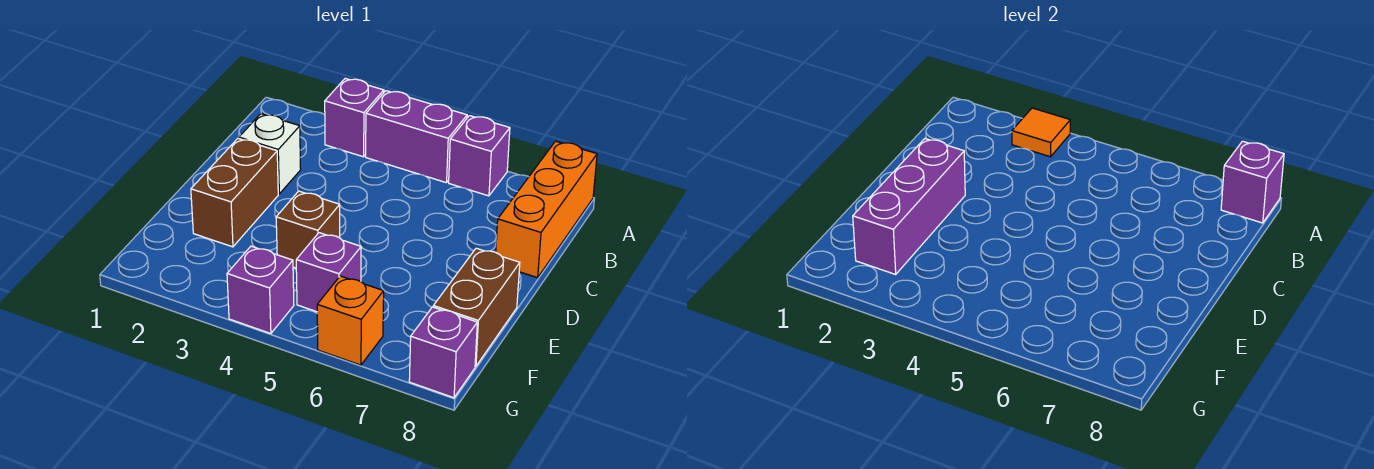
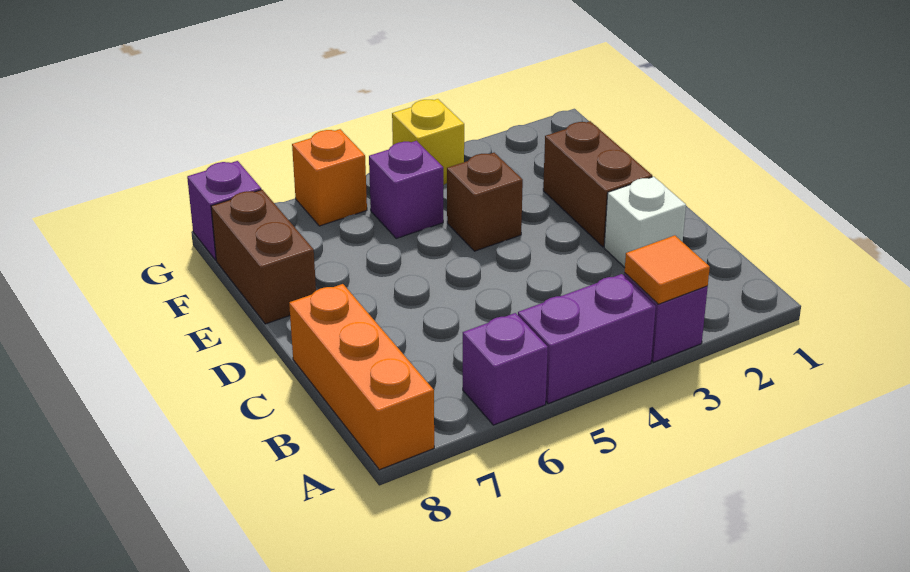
purple brick A8 level 2 -> none
purple brick D2:F2 level 2 -> none
purple brick G4 level 1 -> yellow brick G4 level 1

